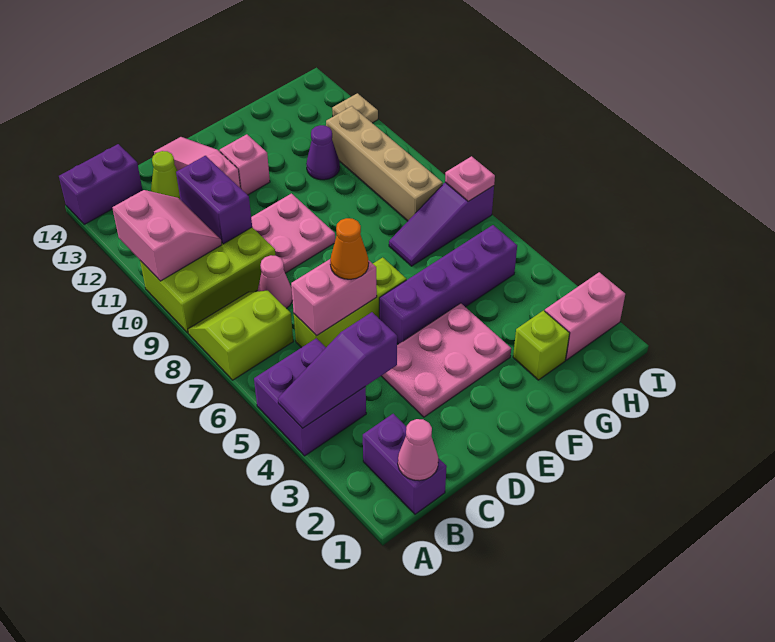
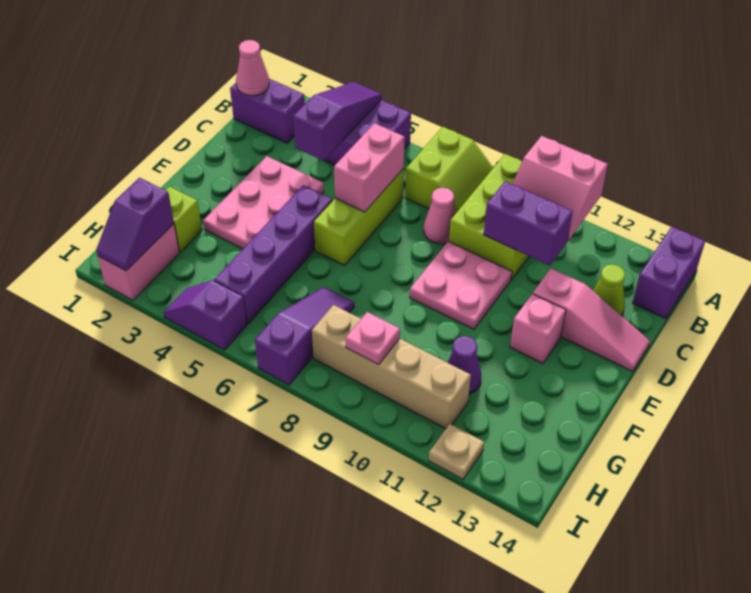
orange cone D6 level 3 -> none
none -> purple slope H2:I2 level 2 top H
none -> purple slope I4:I5 level 1 top 5
pink plate I7 level 2 -> pink plate H9 level 2

